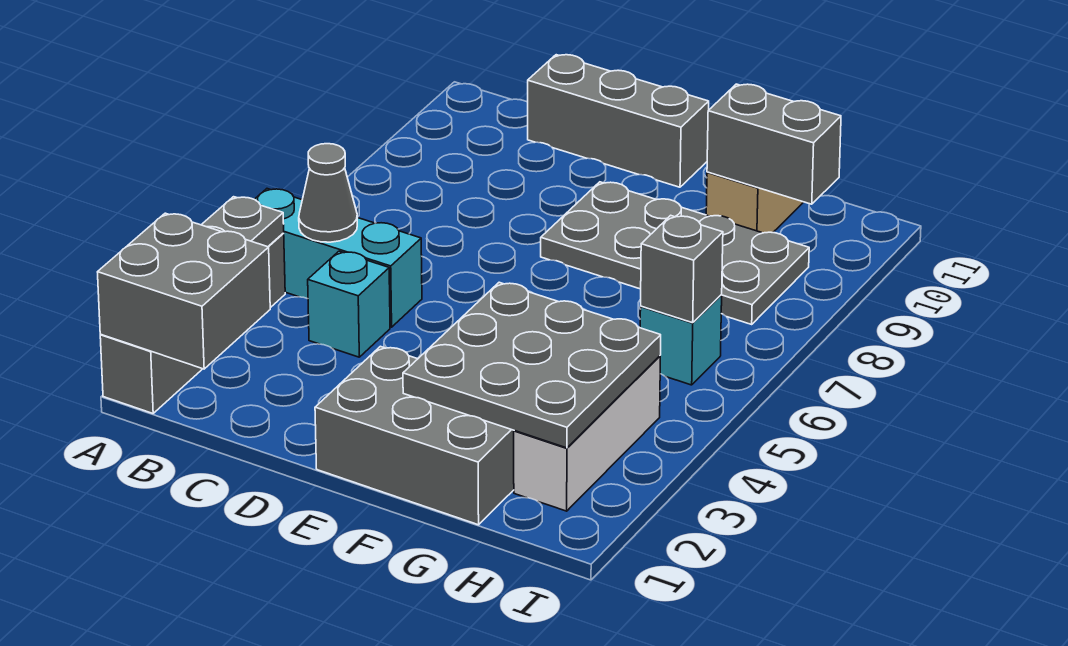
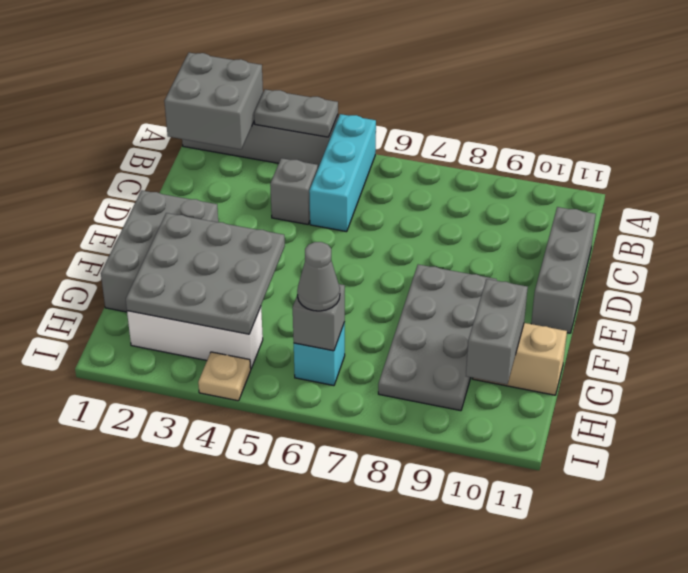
grey cone B5 level 2 -> grey cone H6 level 3
cyan brick C4 level 1 -> grey brick C4 level 1
none -> tan plate I4 level 1

